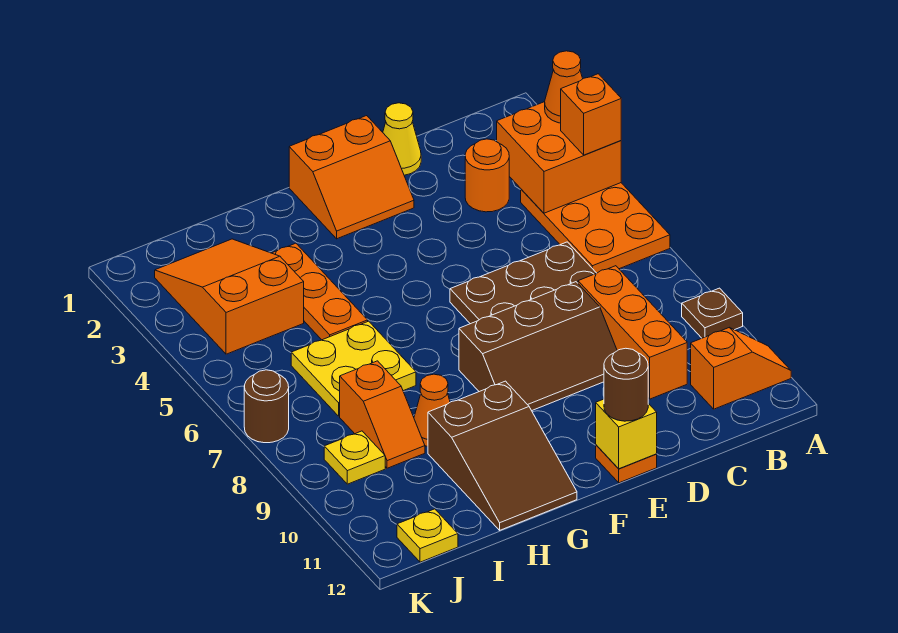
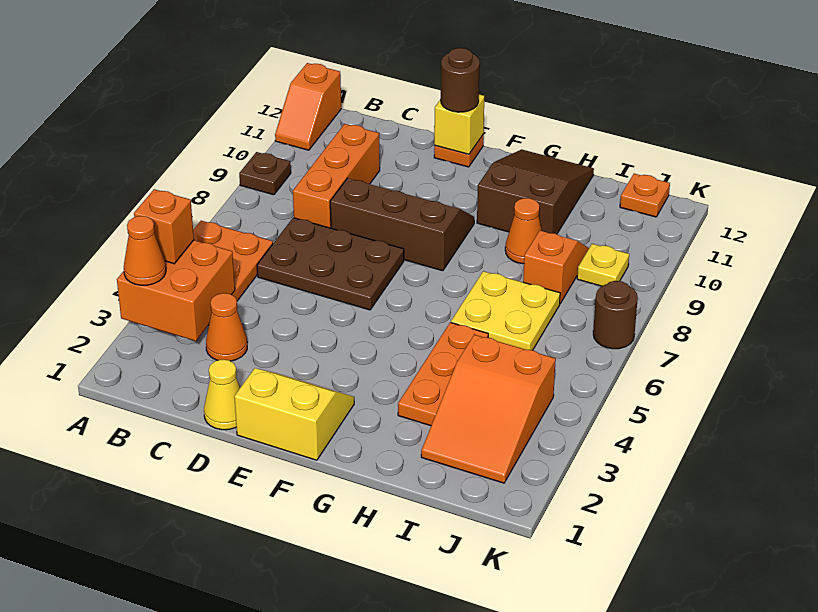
orange slope A11:B11 level 1 top B -> orange slope A11:A12 level 1 top 12
orange round brick C3 level 1 -> orange cone C3 level 1
orange slope E1:F2 level 1 top 1 -> yellow slope E1:F2 level 1 top 1
yellow plate J12 level 1 -> orange plate J12 level 1

